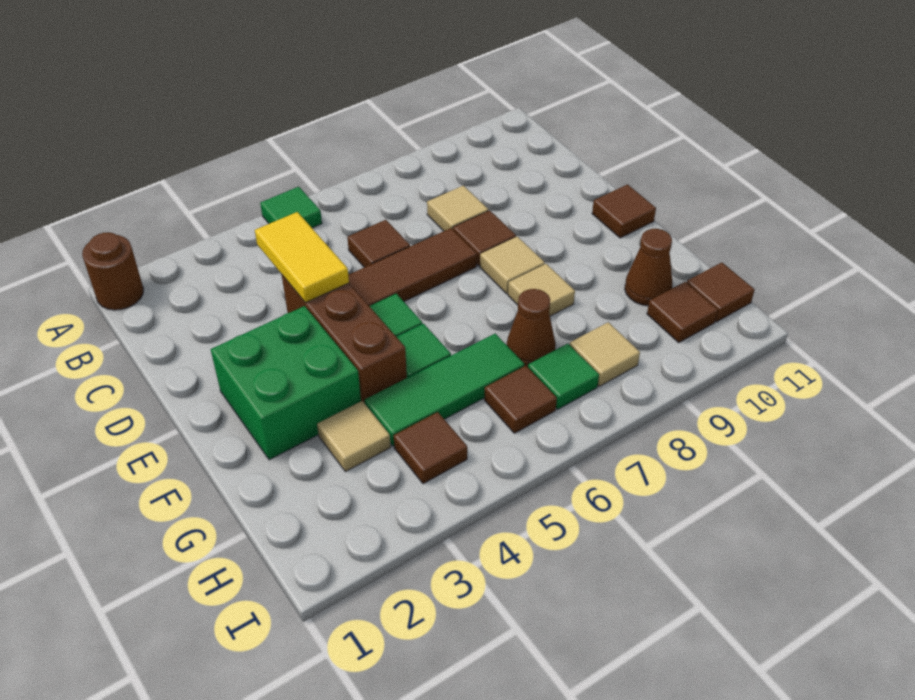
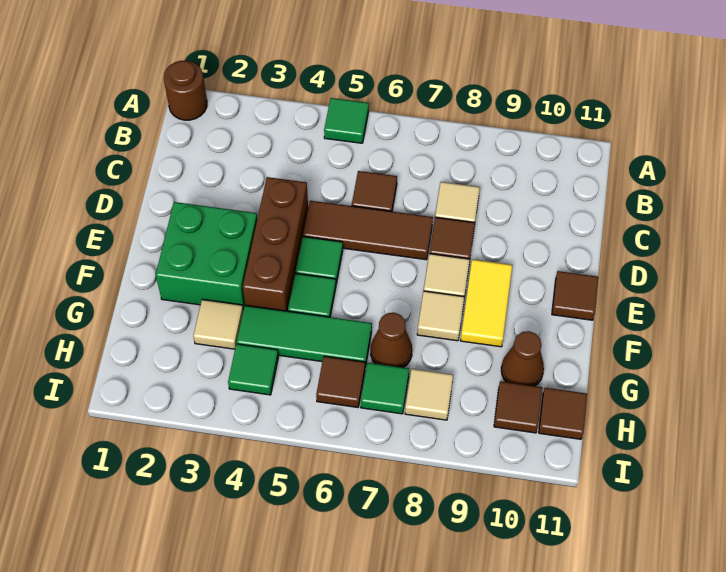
yellow tile C4:D4 level 2 -> yellow tile E9:F9 level 1
brown tile H4 level 1 -> green tile H4 level 1

